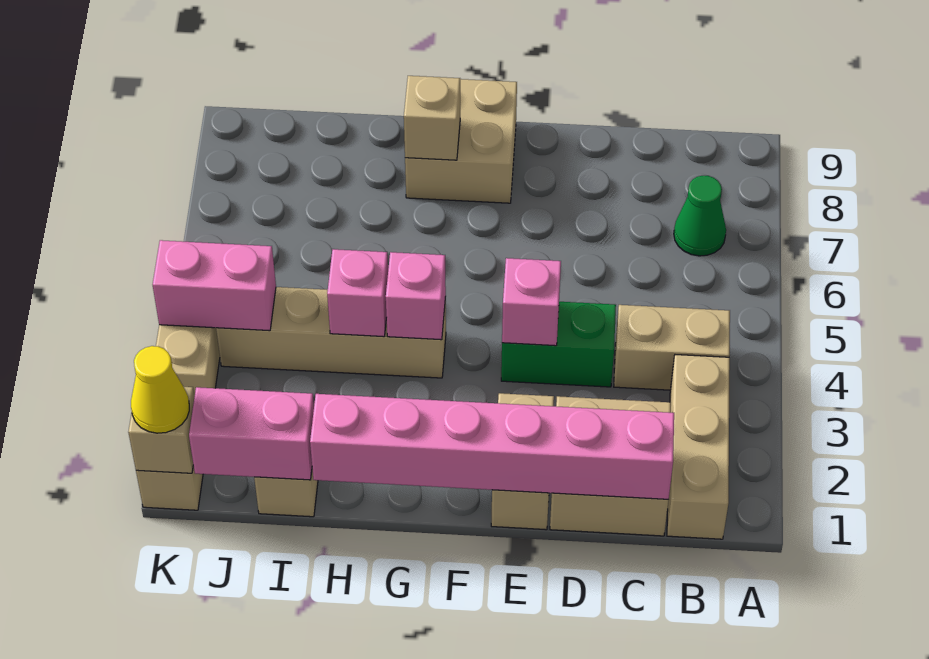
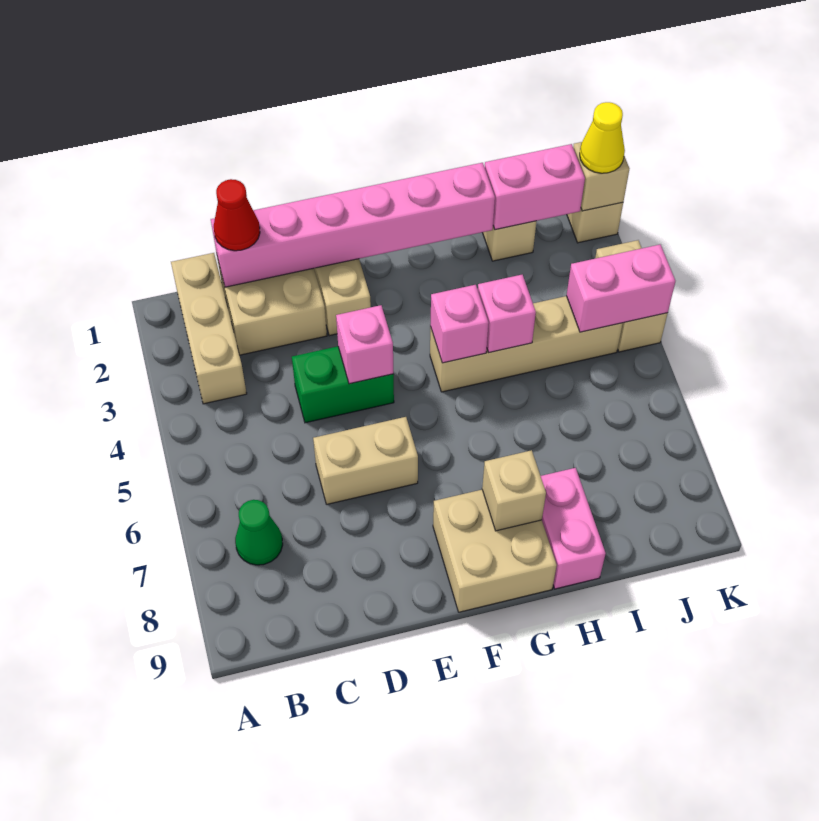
tan brick B4:C4 level 1 -> tan brick D6:E6 level 1
none -> red cone C1 level 3
none -> pink brick H8:H9 level 1

